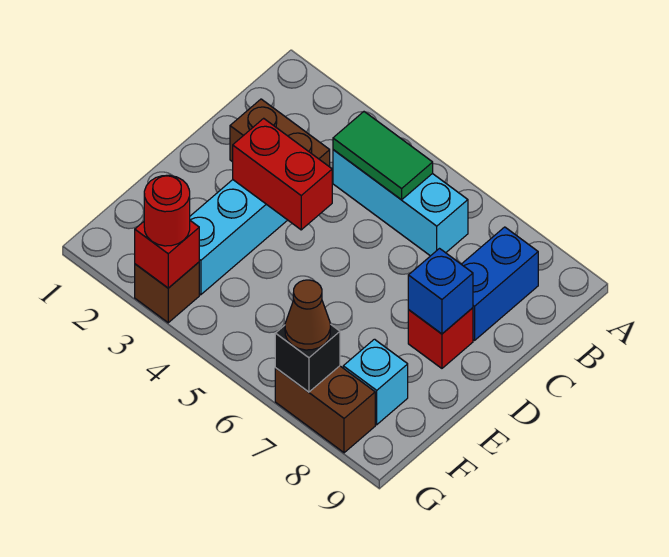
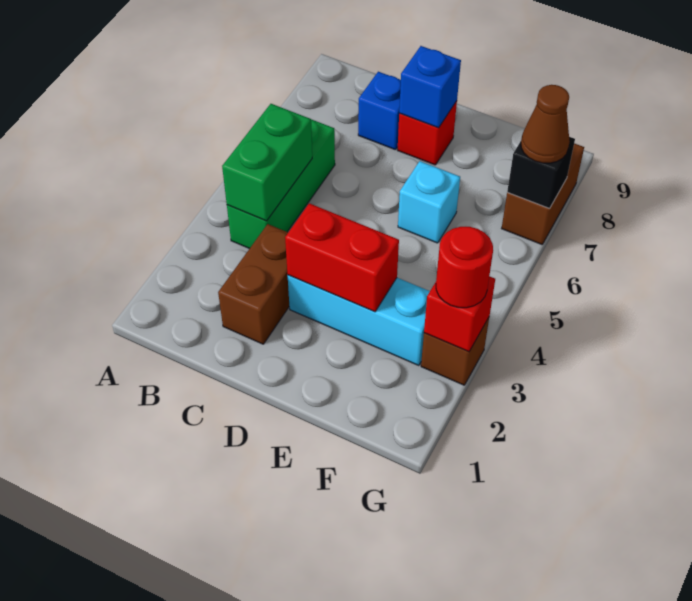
cyan brick B4:B6 level 1 -> green brick B4:B6 level 1
green tile B4:B5 level 2 -> green brick B4:B5 level 2
blue brick B8:C8 level 1 -> blue brick C8 level 1
red brick D3:D4 level 2 -> red brick D3:E3 level 2
cyan brick F8 level 1 -> cyan brick E6 level 1

